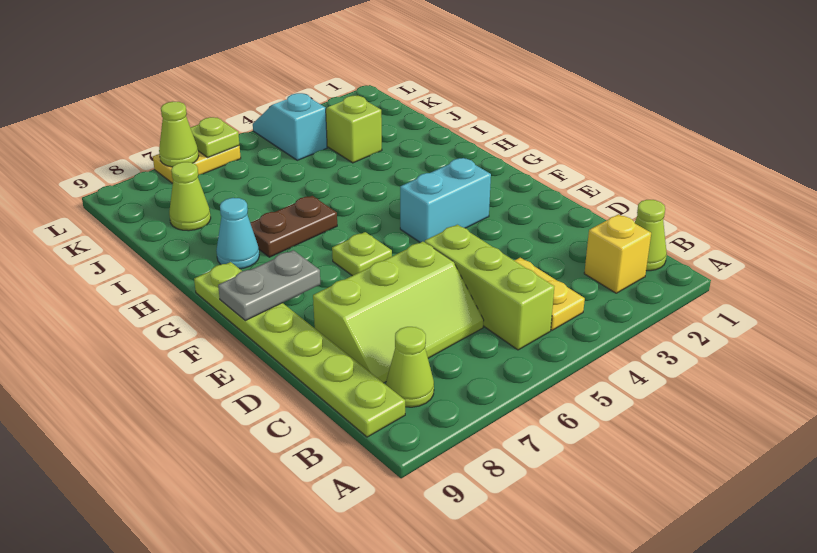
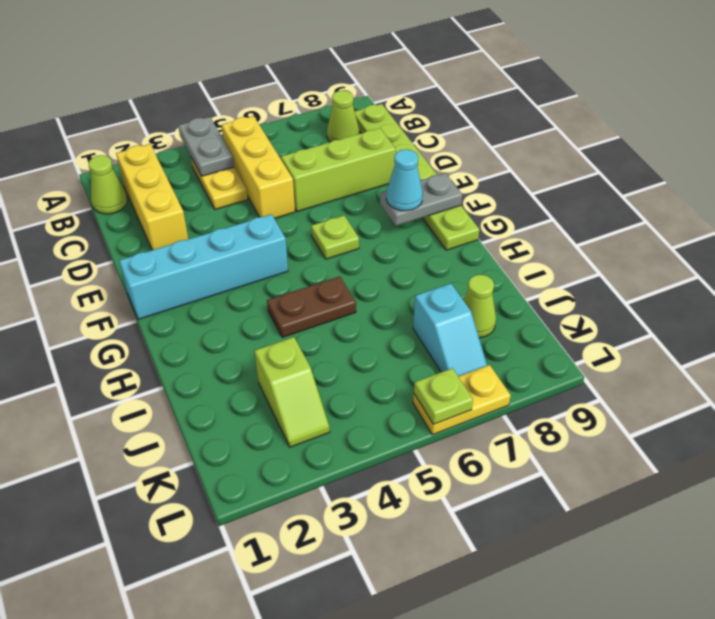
none -> grey plate A4:B4 level 2
yellow brick B2 level 1 -> yellow brick B2:D2 level 1
lime brick B5:D5 level 1 -> yellow brick B5:D5 level 1
cyan brick F3:F4 level 1 -> cyan brick F1:F4 level 1
brown plate H6:H7 level 1 -> brown plate H4:H5 level 1
cyan cone H8 level 1 -> cyan cone F8 level 3
cyan slope K4:L4 level 1 top K -> cyan slope J7:K7 level 1 top J
lime cone L7 level 2 -> none

